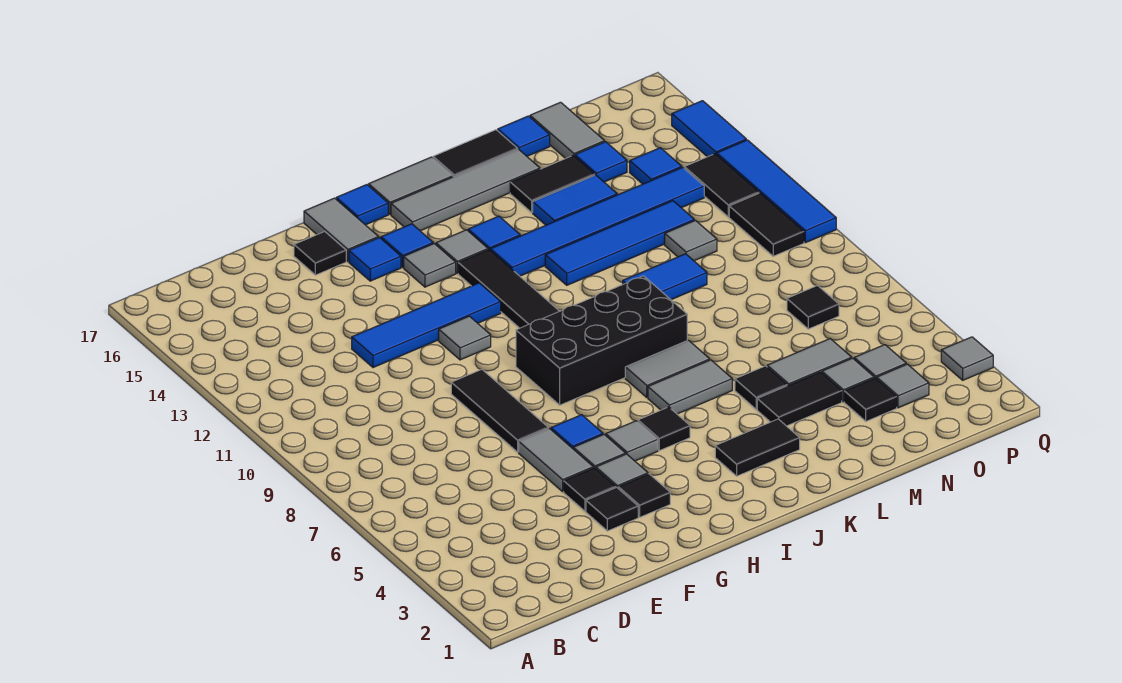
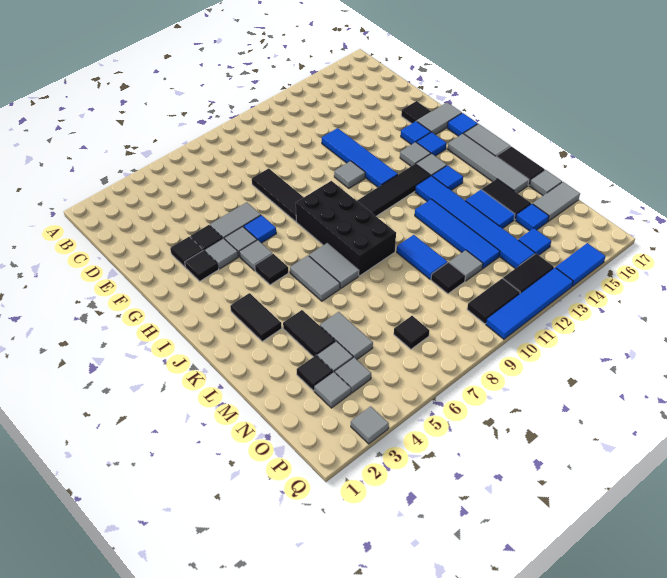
black tile F7:F9 level 1 -> black tile E8:G8 level 1
black tile L5 level 1 -> black tile N10 level 1
blue tile M17 level 1 -> grey tile M17 level 1

